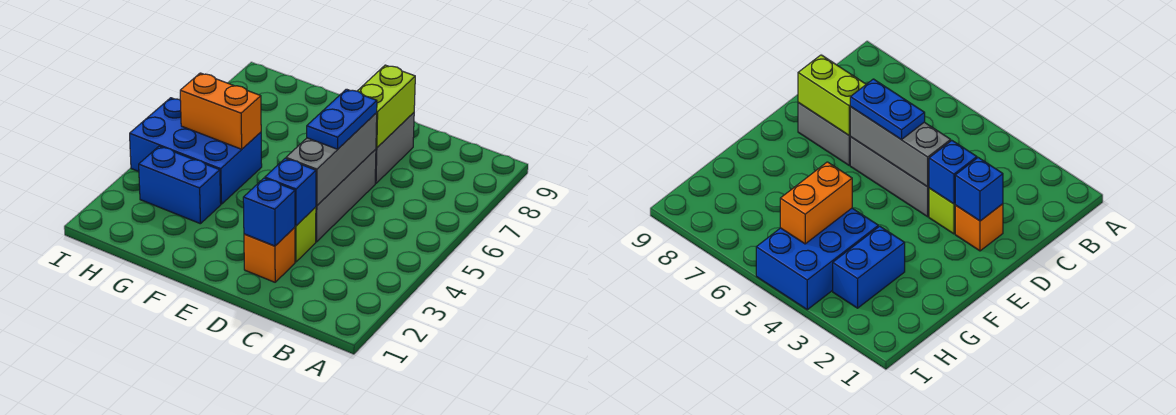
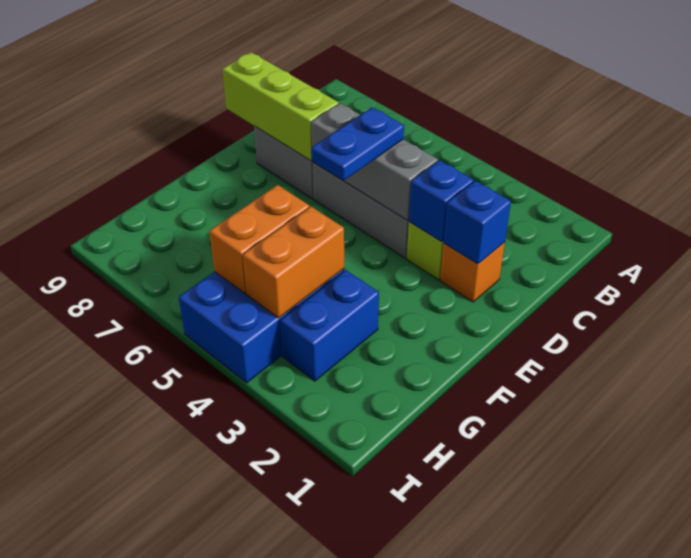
blue plate D5:D6 level 3 -> blue plate D5:E5 level 3
lime brick D7:D8 level 2 -> lime brick D7:D9 level 2
none -> orange brick G4:H4 level 2

